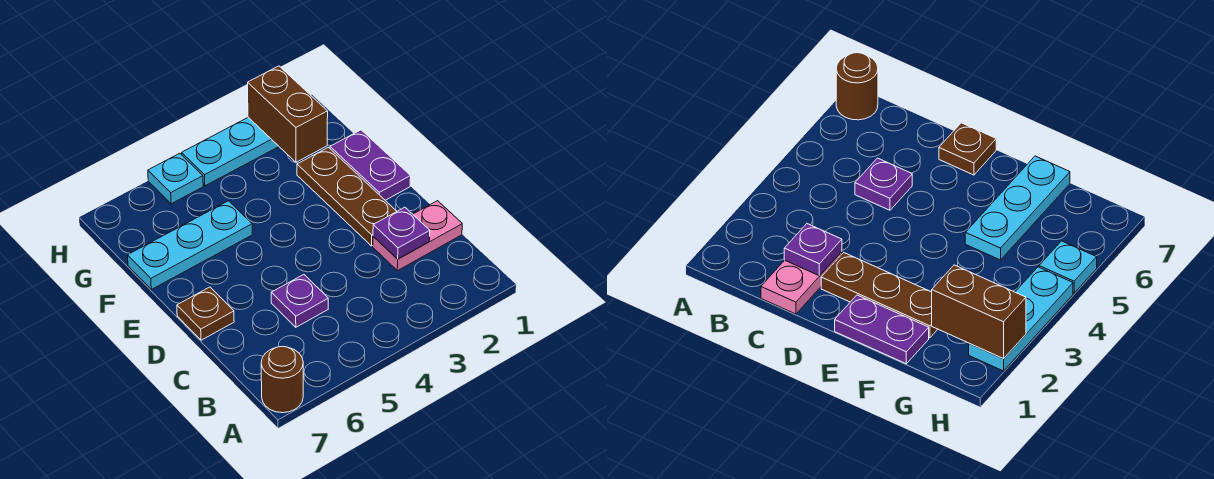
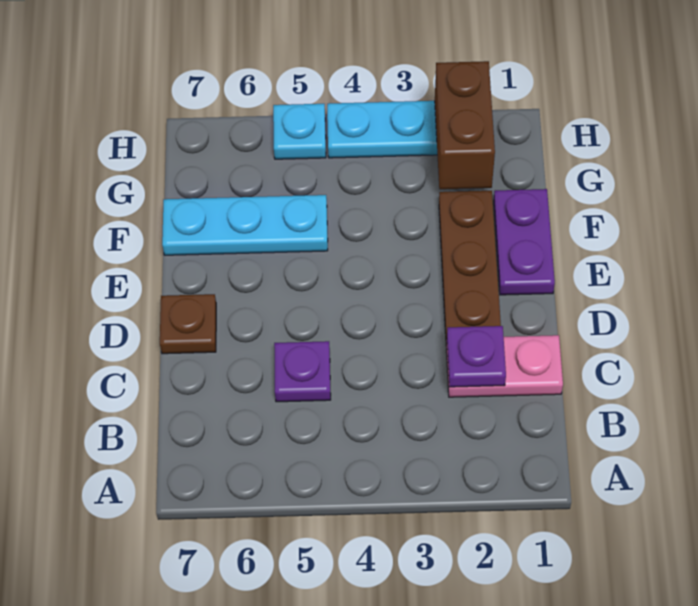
brown round brick A7 level 1 -> none

